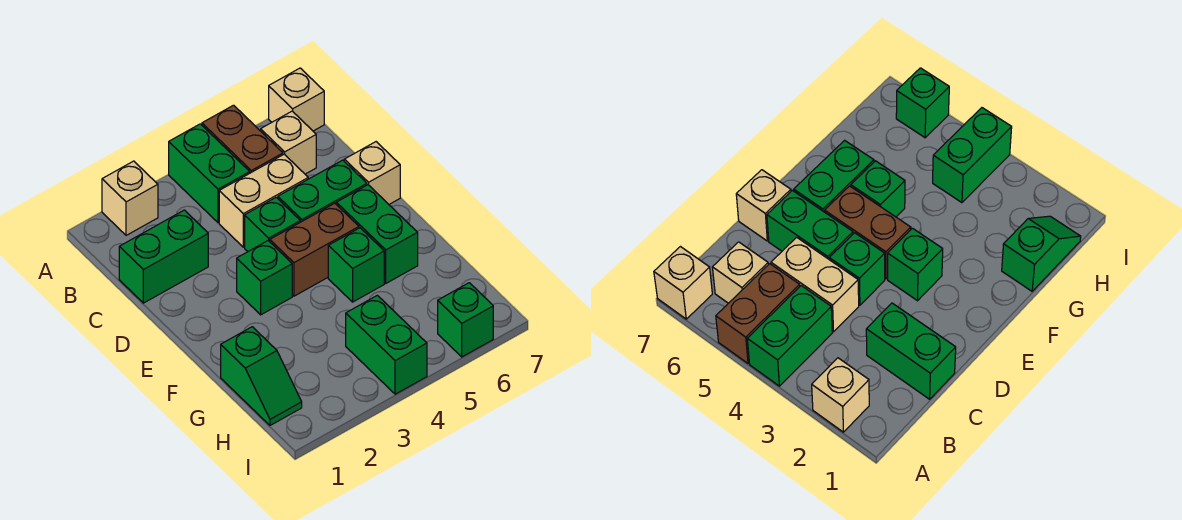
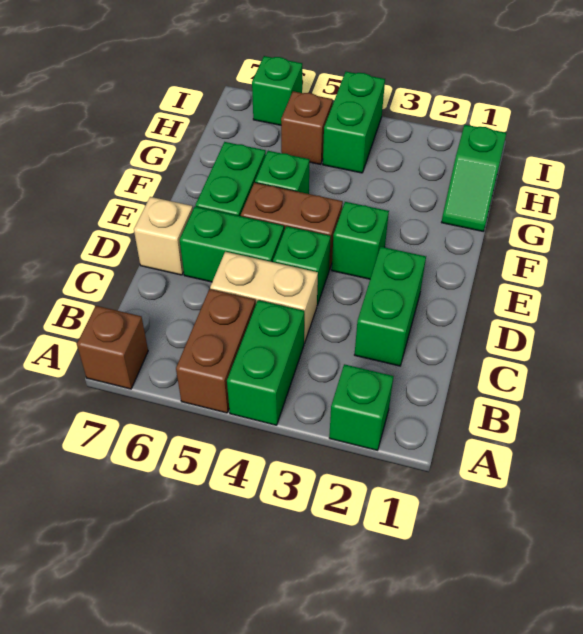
tan brick A2 level 1 -> green brick A2 level 1
tan brick A7 level 1 -> brown brick A7 level 1
tan brick B6 level 1 -> none
green brick C1:C2 level 1 -> green brick C2:D2 level 1
green slope G1:H1 level 1 top G -> green slope G1:H1 level 1 top H
none -> brown brick H5 level 1

